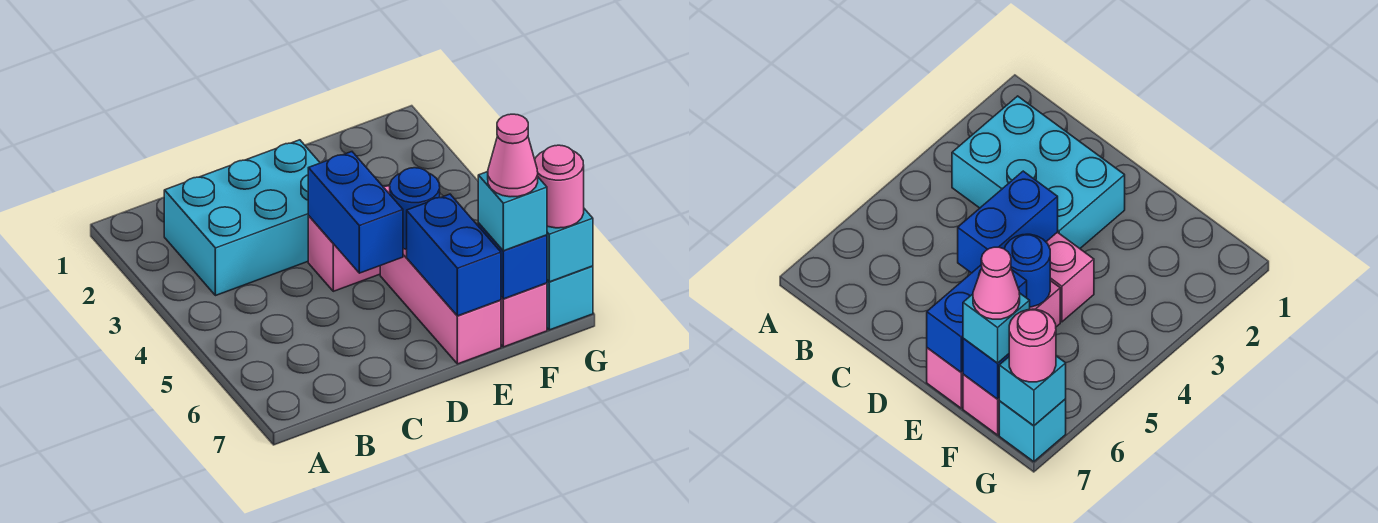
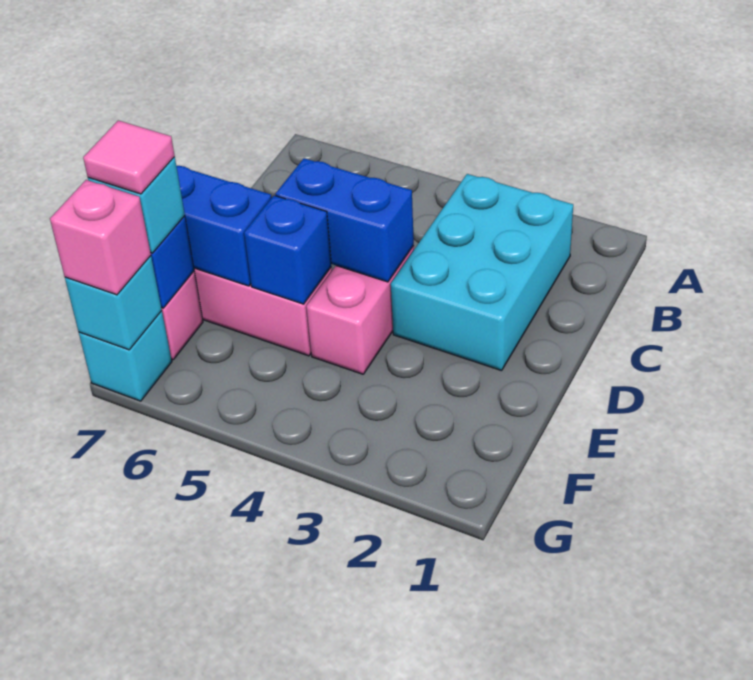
blue round brick E5 level 2 -> blue brick E5 level 2
pink cone F7 level 4 -> pink tile F7 level 4
pink round brick G7 level 3 -> pink brick G7 level 3

